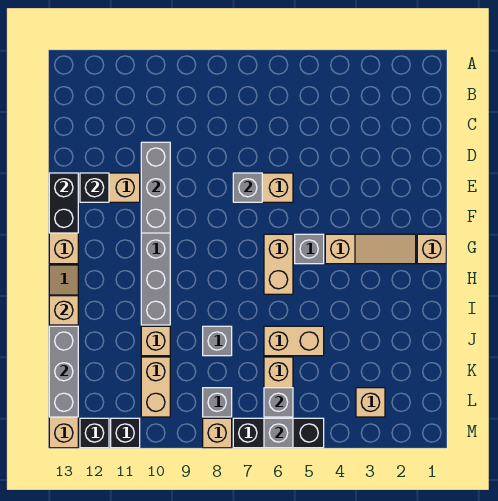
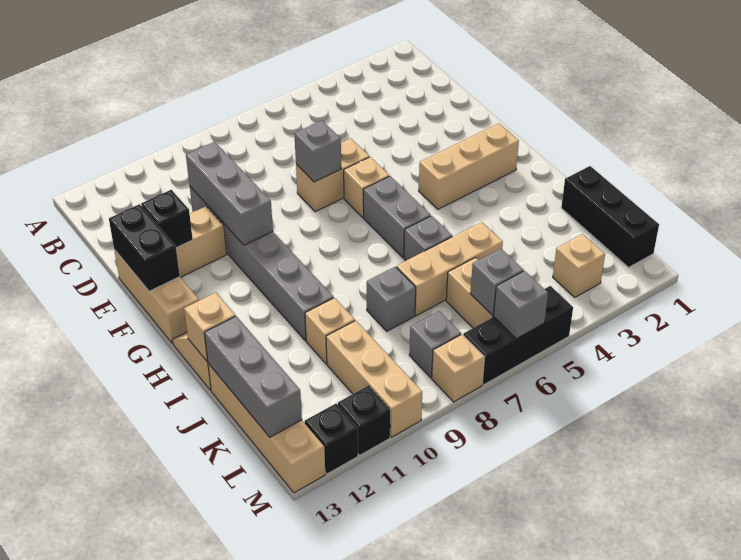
tan brick G1 level 1 -> tan brick F6 level 1
tan slope G2:G4 level 1 top 4 -> tan brick G2:G4 level 1
grey brick G5 level 1 -> grey brick I6 level 1
tan brick G6:H6 level 1 -> grey brick G6:H6 level 1
none -> black brick J1:L1 level 1
tan brick J5:J6 level 1 -> tan brick J5:J7 level 1
tan brick K10:L10 level 1 -> tan brick K10:M10 level 1

